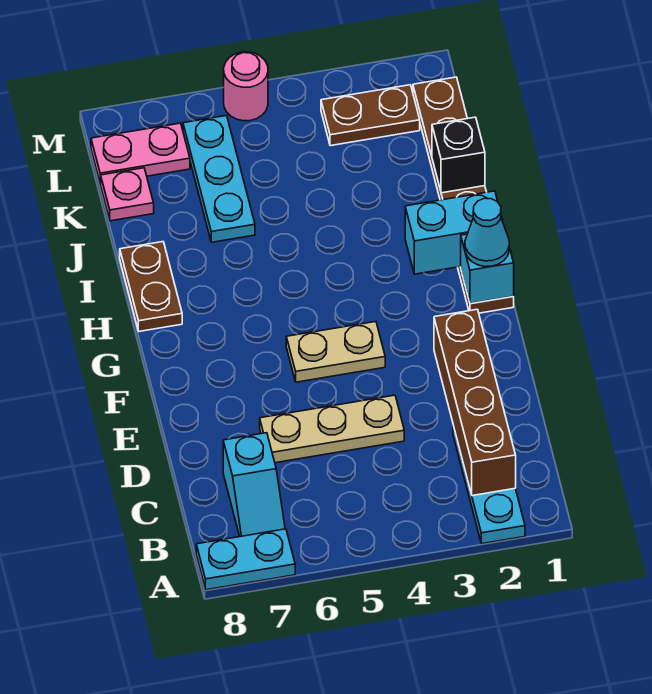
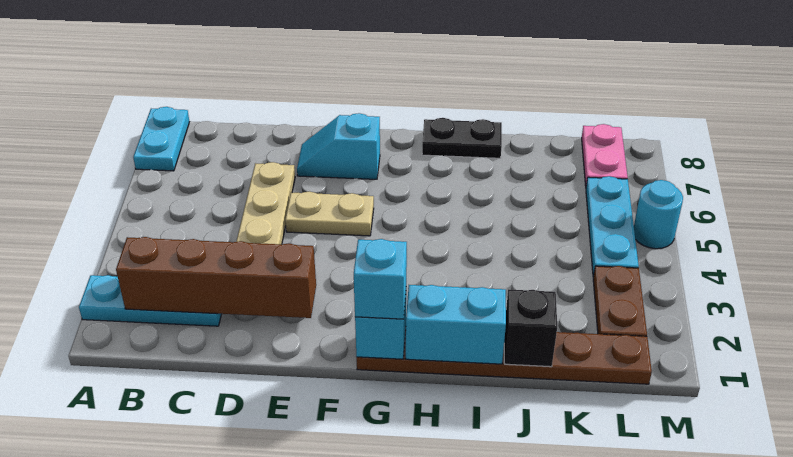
cyan slope B7:C7 level 1 top C -> cyan slope E7:F7 level 1 top F
tan plate F4:F5 level 1 -> tan plate E5:F5 level 1
cyan cone G1 level 3 -> cyan brick G1 level 3
cyan brick H1:H2 level 2 -> cyan brick H1:I1 level 2
brown plate H8:I8 level 1 -> black plate H8:I8 level 1
cyan plate J6:L6 level 1 -> cyan plate L4:L6 level 1
pink plate K8 level 1 -> none
pink round brick M5 level 1 -> cyan round brick M5 level 1

